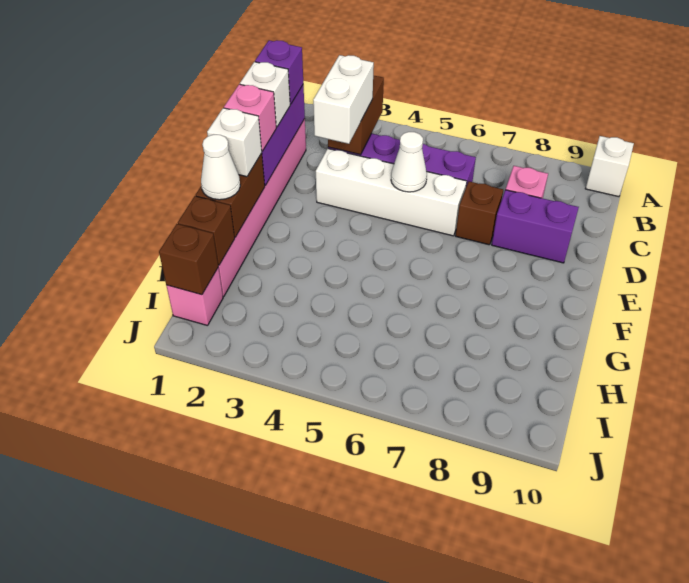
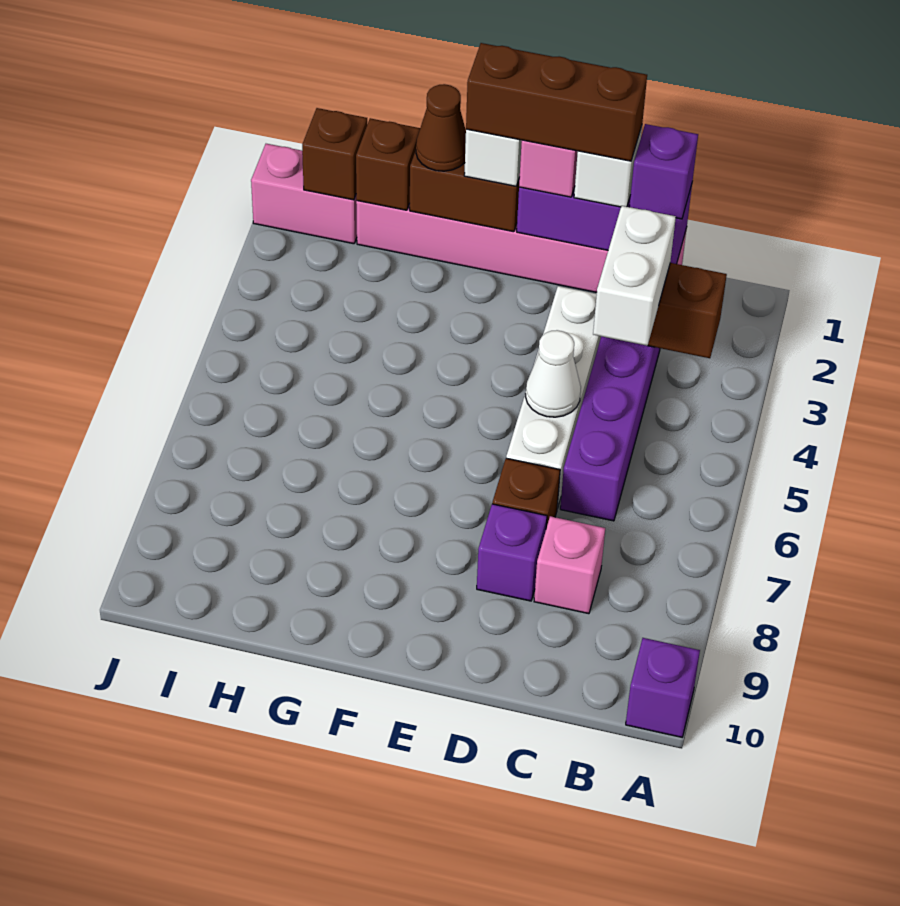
white brick A10 level 1 -> purple brick A10 level 1
white brick C3:D3 level 3 -> white brick C3:C4 level 3
none -> brown brick D1:F1 level 4
purple brick D8:D9 level 1 -> purple brick D8 level 1
white cone G1 level 3 -> brown cone G1 level 3
pink brick I1 level 1 -> pink brick I1:J1 level 1

